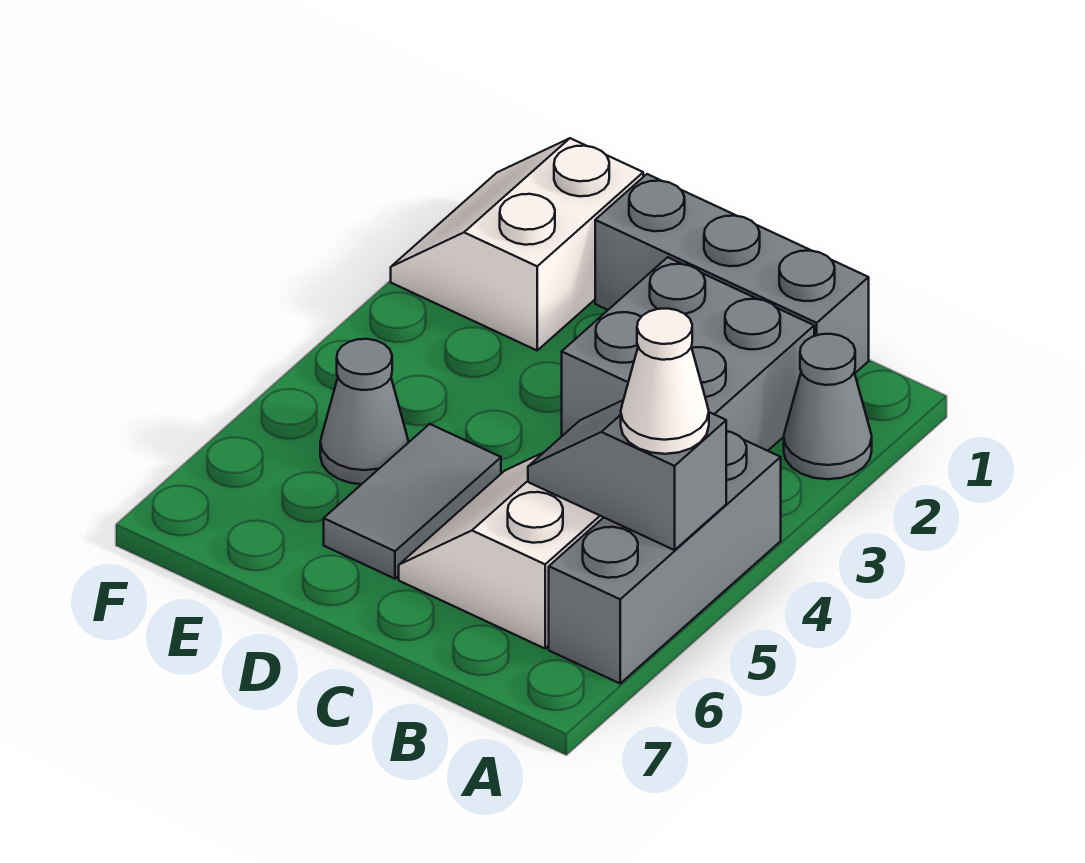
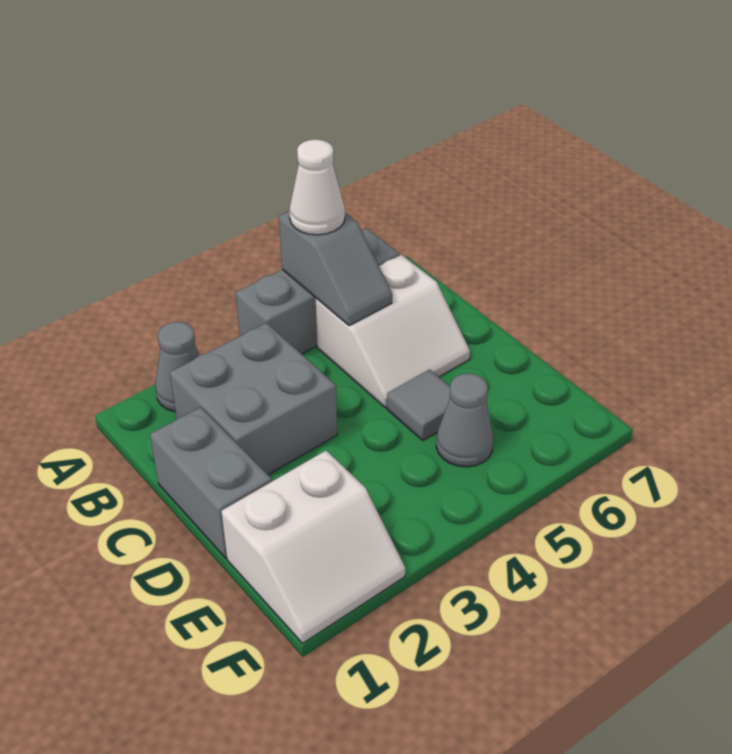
grey brick B1:D1 level 1 -> grey brick C1:D1 level 1
grey tile D5:D6 level 1 -> grey tile D5 level 1

